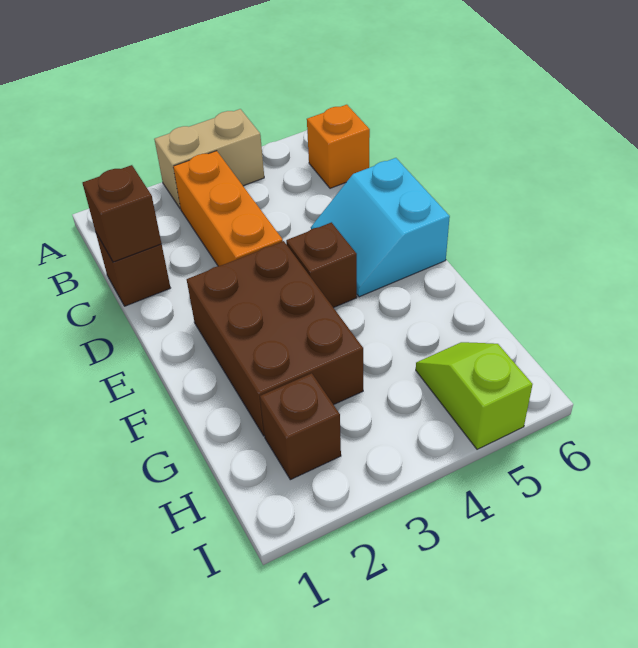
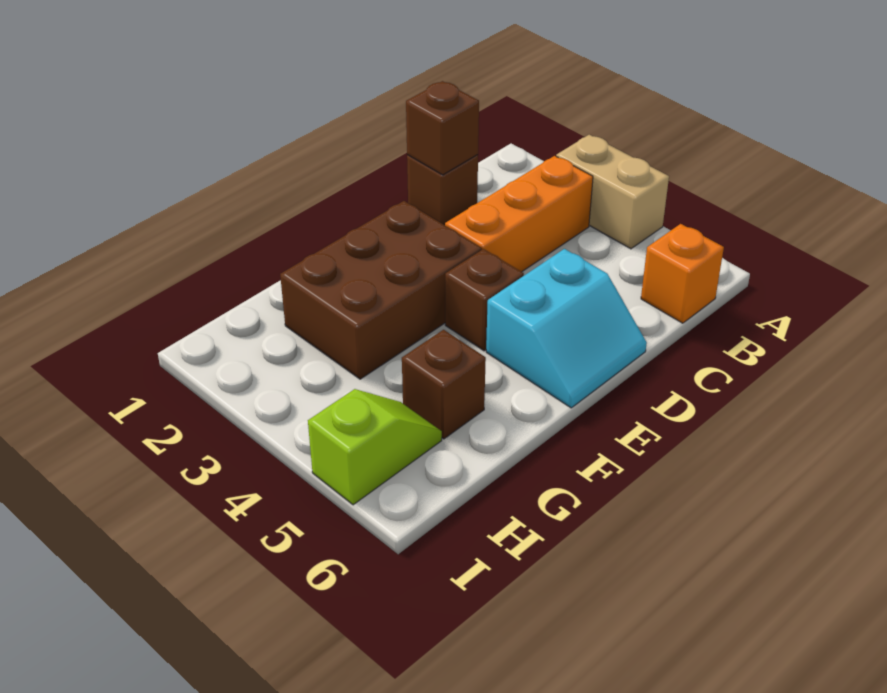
cyan slope D5:E6 level 1 top 6 -> cyan slope D5:E6 level 1 top 5
brown brick H2 level 1 -> brown brick G5 level 1

